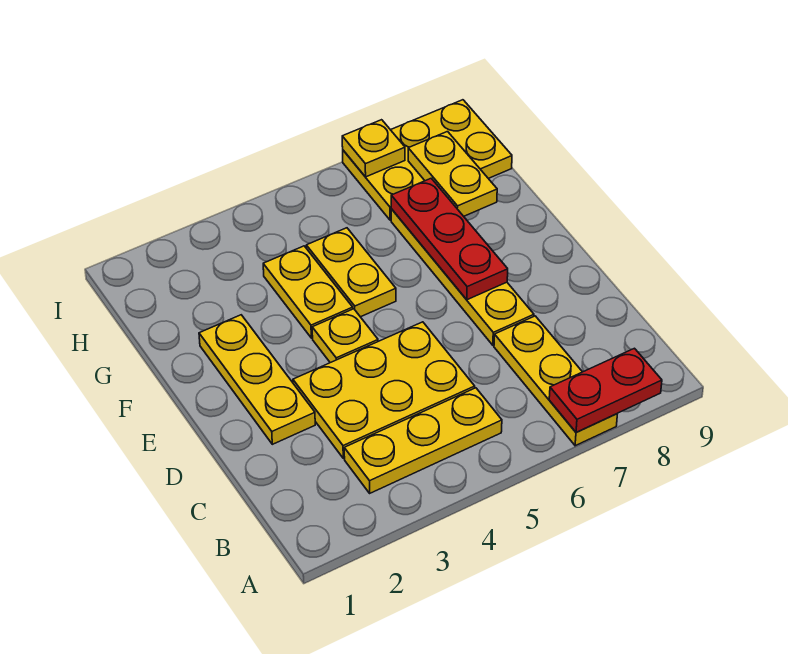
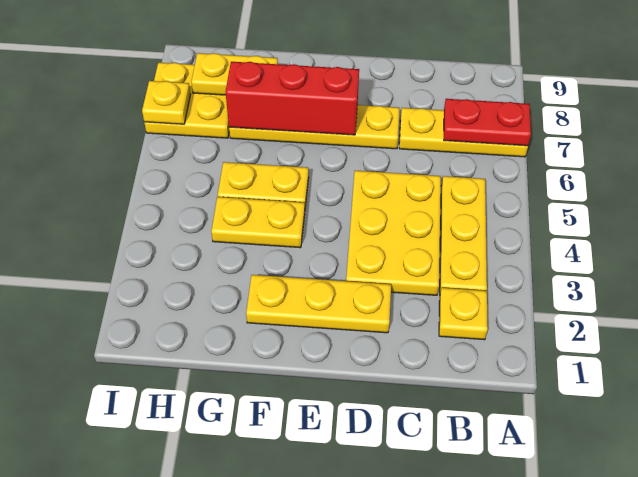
red plate A7:A8 level 2 -> red plate A7:B7 level 2
yellow plate E4 level 1 -> yellow plate B2 level 1
red plate E7:G7 level 2 -> red brick E7:G7 level 2
yellow plate H7:I9 level 1 -> yellow plate H7:I8 level 1

